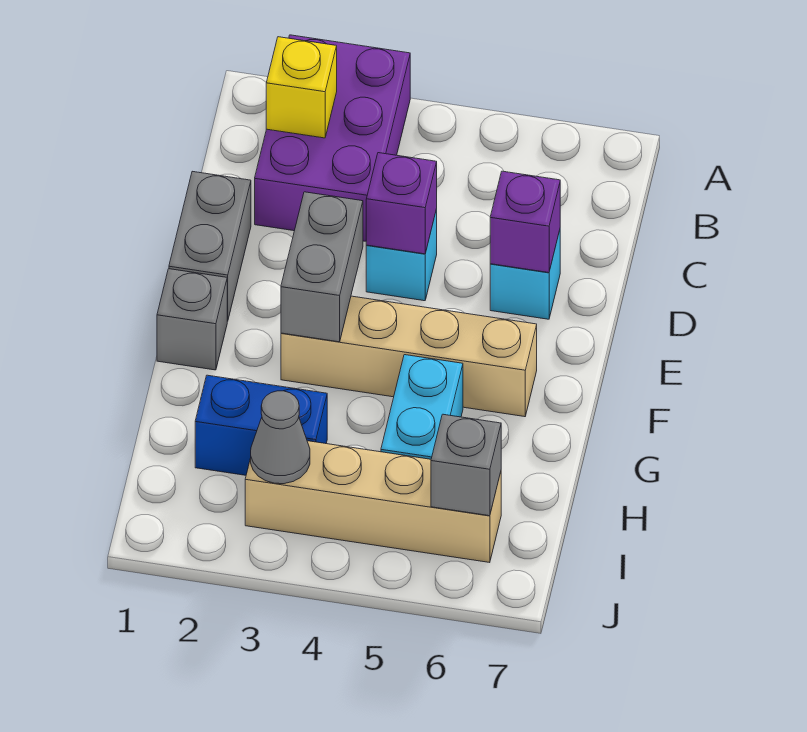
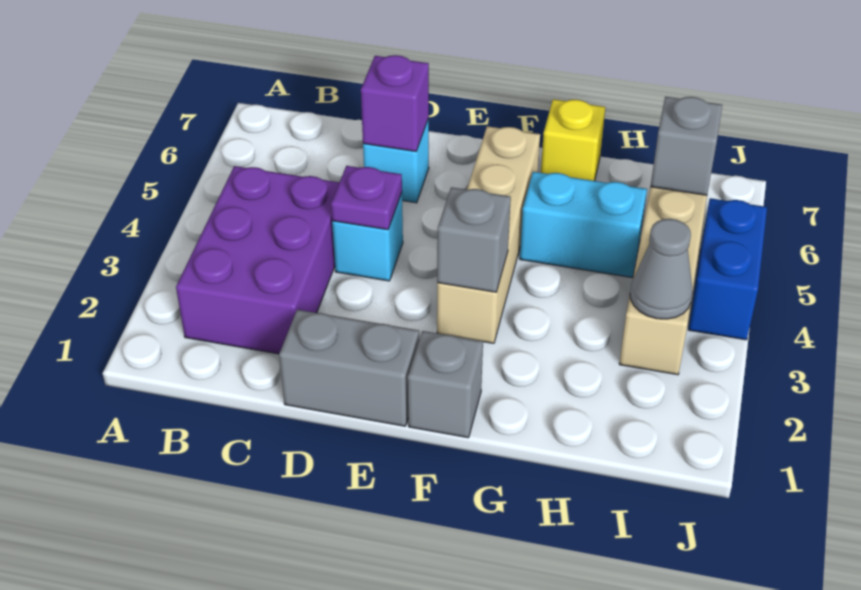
purple brick A2:C3 level 1 -> purple brick B2:C4 level 1
yellow brick B2 level 2 -> yellow brick G7 level 1
purple brick D4 level 2 -> purple plate D4 level 2
grey brick E3:F3 level 2 -> grey brick F3 level 2
blue brick H2:H3 level 1 -> blue brick J4:J5 level 1

